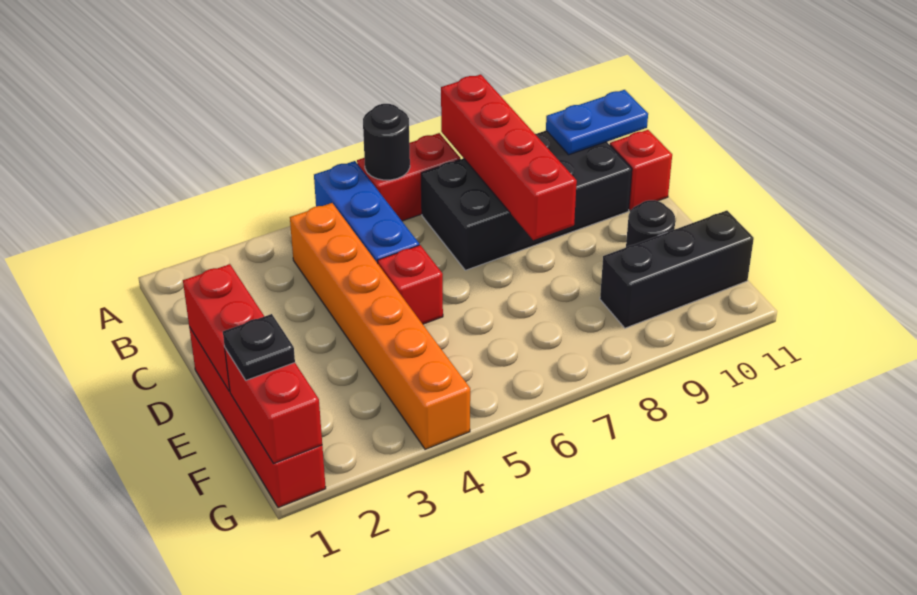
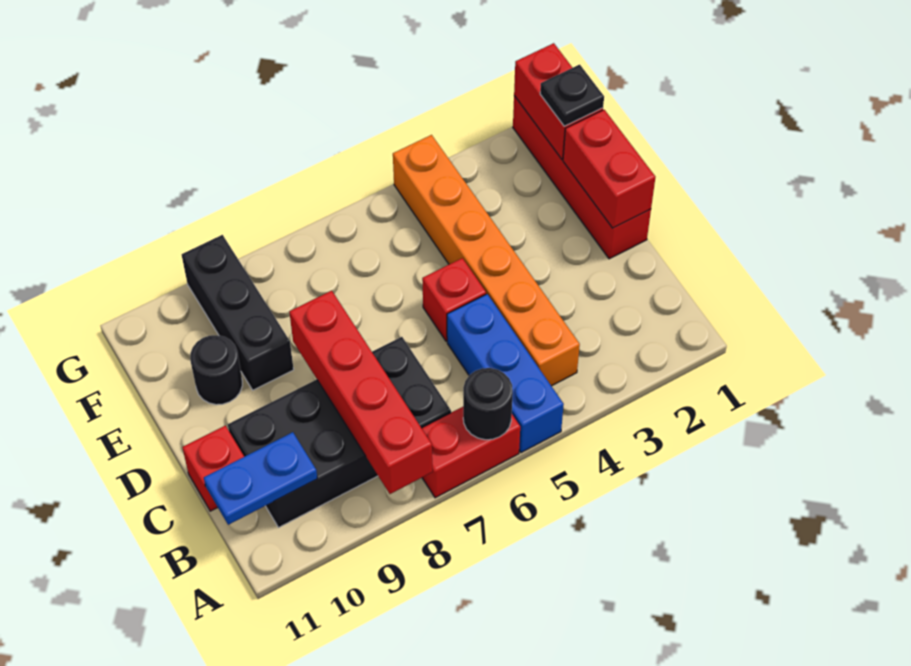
black brick F9:F11 level 1 -> black brick E9:G9 level 1

